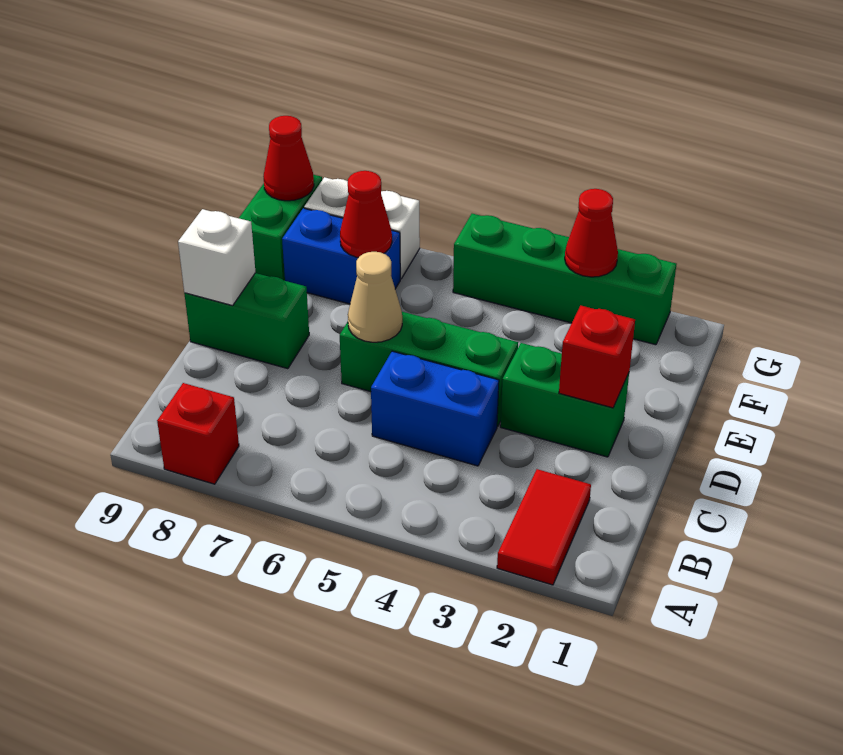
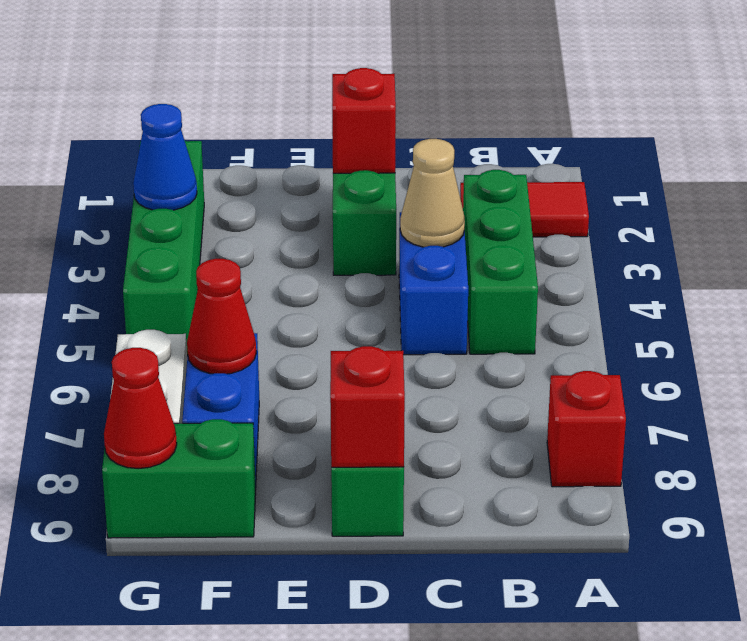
green brick D4:D6 level 1 -> green brick B3:B5 level 1
tan cone D6 level 2 -> tan cone C4 level 2
white brick D9 level 2 -> red brick D9 level 2
red cone G3 level 2 -> blue cone G3 level 2

